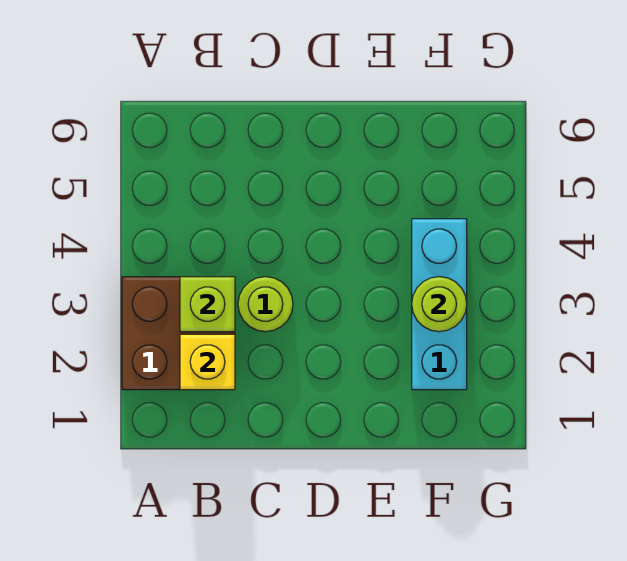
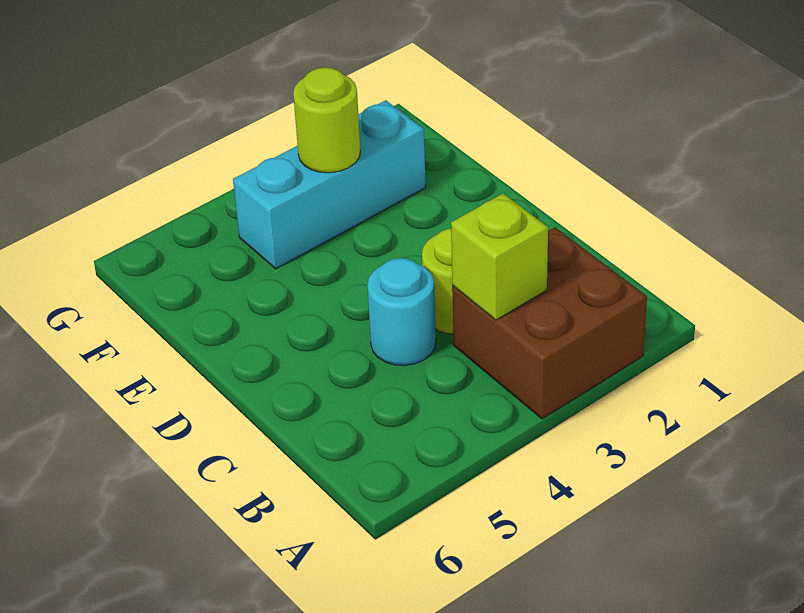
yellow brick B2 level 2 -> none
none -> cyan round brick C4 level 1

